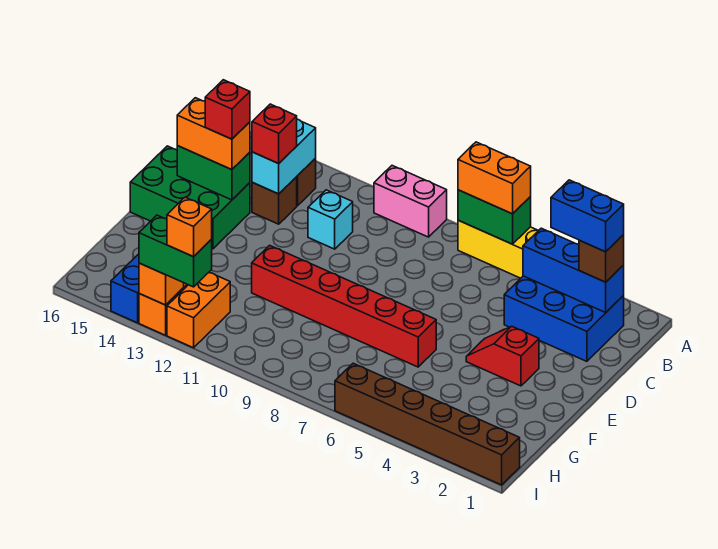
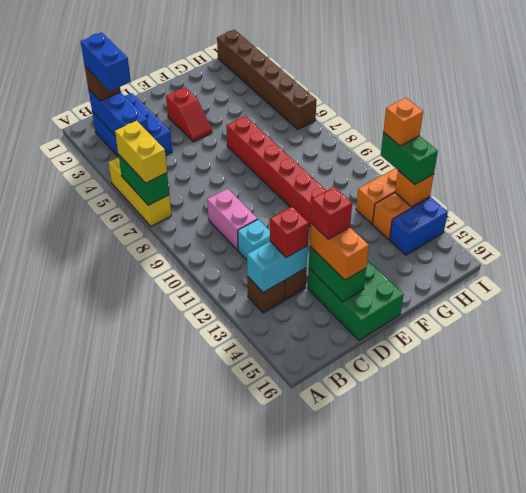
orange brick A6:A7 level 3 -> yellow brick A6:A7 level 3
pink brick A9:A10 level 1 -> pink brick C9:C10 level 1

